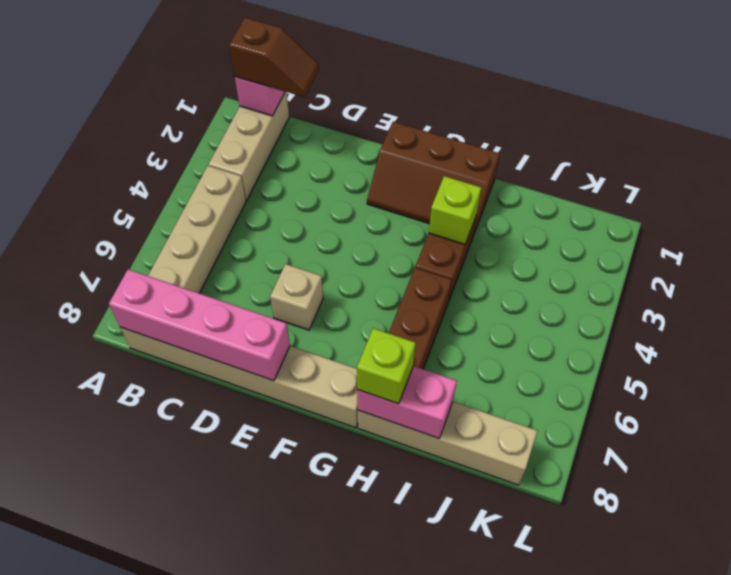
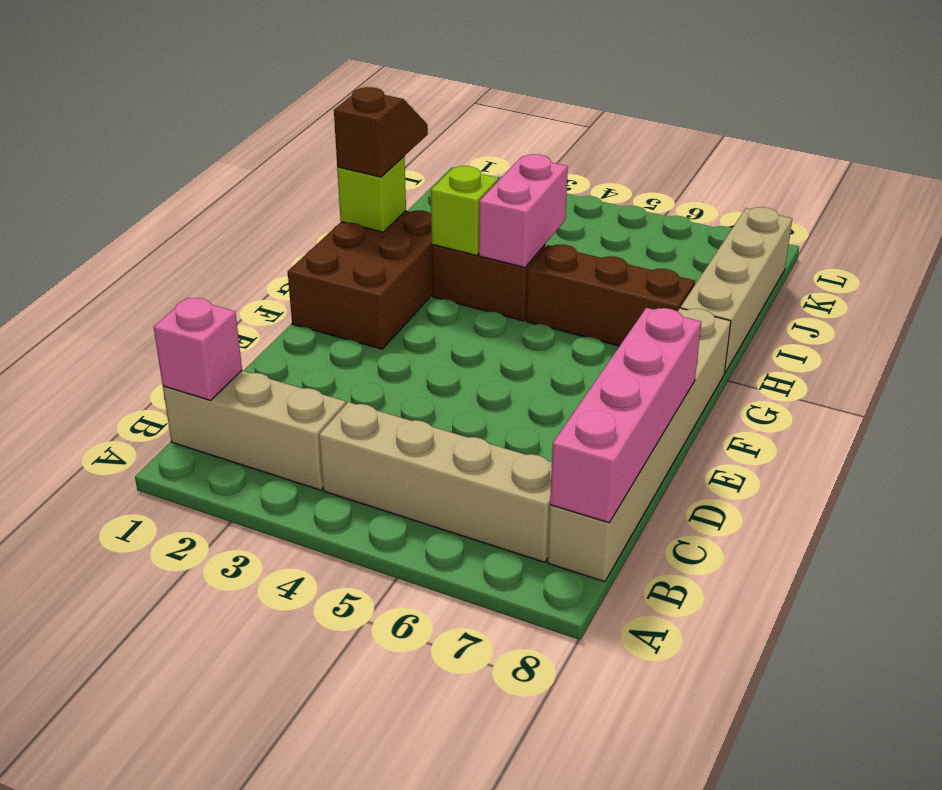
brown slope B1:C1 level 3 top B -> brown slope H1:I1 level 3 top H
tan brick E6 level 1 -> none
brown slope F1:H2 level 1 top 1 -> brown brick F1:H2 level 1
pink brick H8:I8 level 2 -> pink brick H4:I4 level 2
lime brick H8 level 3 -> lime brick H1 level 2

